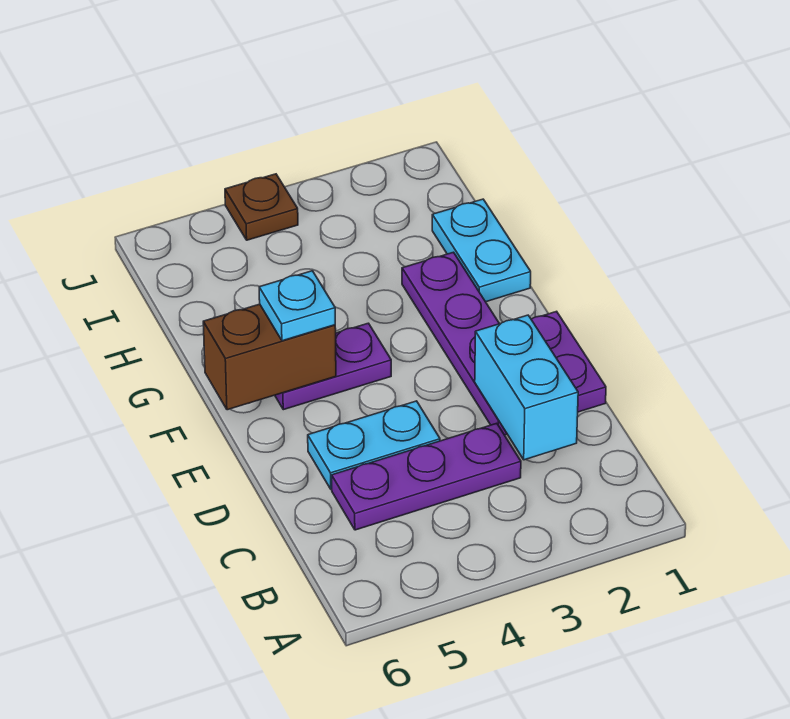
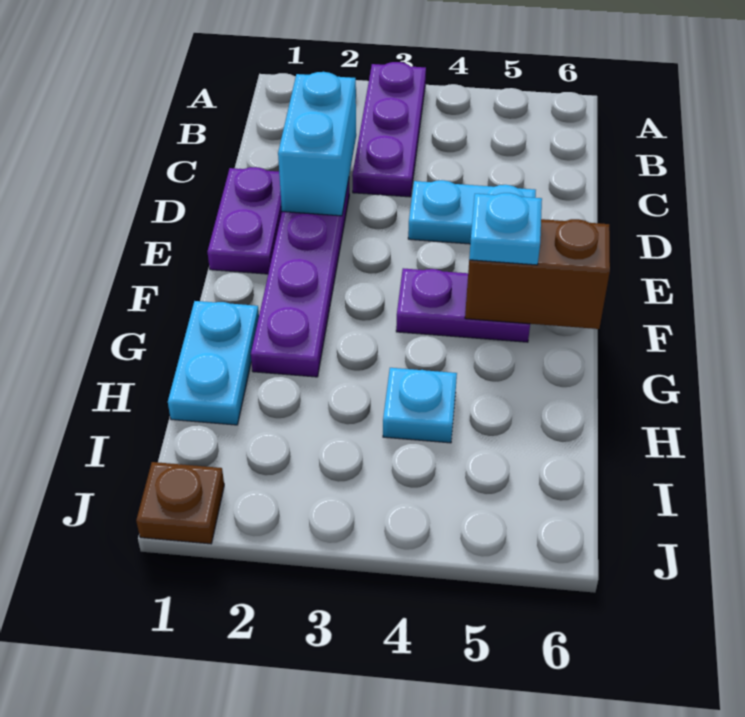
purple plate C3:C5 level 1 -> purple plate A3:C3 level 1
none -> cyan plate H4 level 1
brown plate J4 level 1 -> brown plate J1 level 1

